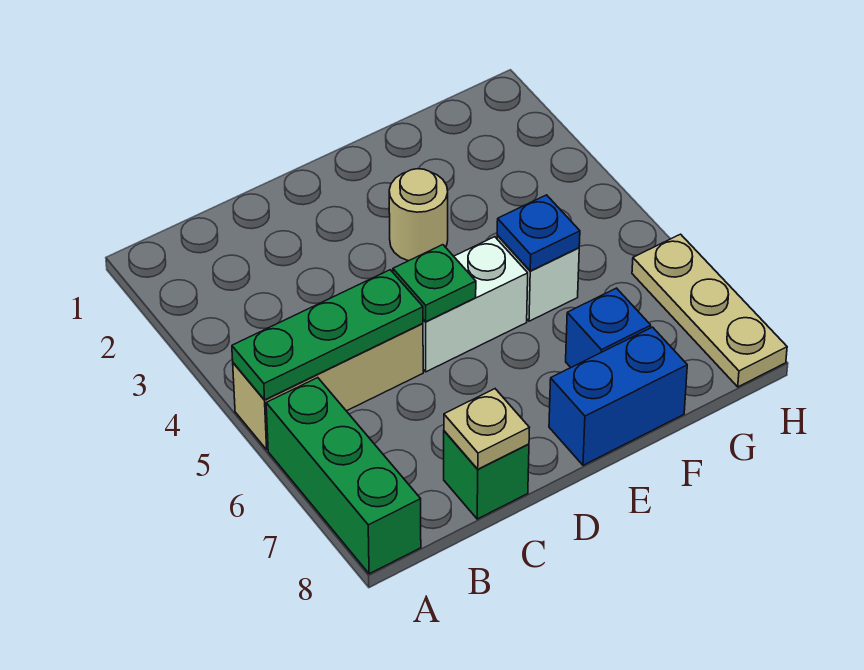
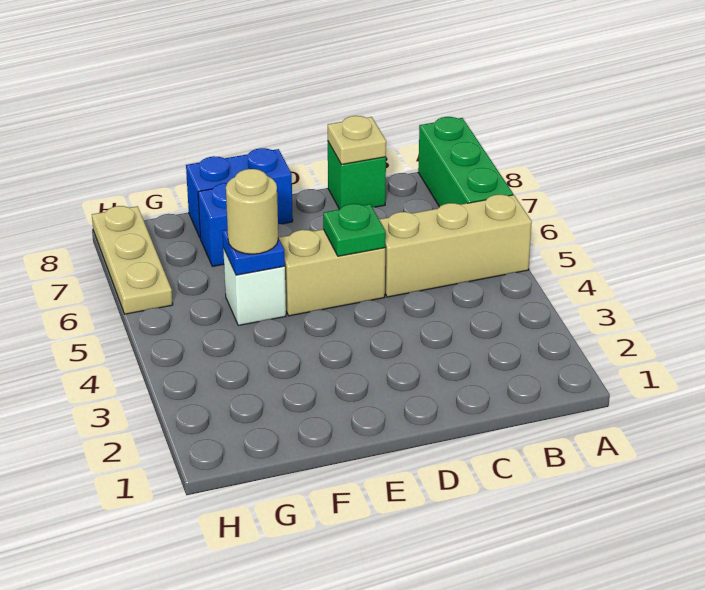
green plate A5:C5 level 2 -> none
white brick D5:E5 level 1 -> tan brick D5:E5 level 1
tan round brick E3 level 1 -> tan round brick F5 level 3

